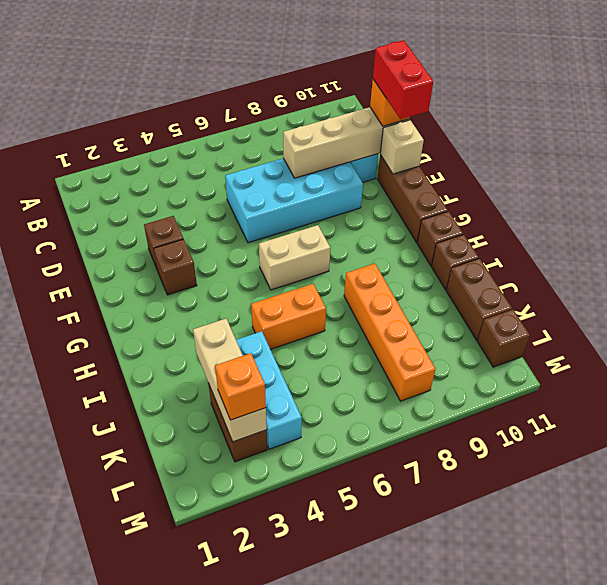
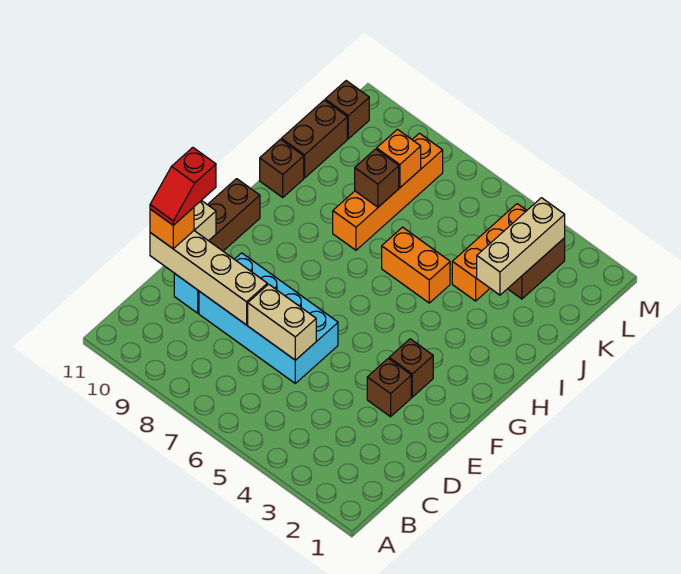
red brick D11:E11 level 4 -> red slope D11:E11 level 4 top E
tan brick G6:G7 level 1 -> tan brick D6:D7 level 2
brown brick H11 level 1 -> brown brick J8 level 2
cyan brick J4:L4 level 1 -> orange brick J4:L4 level 1
orange brick L3 level 3 -> orange brick K8 level 2

